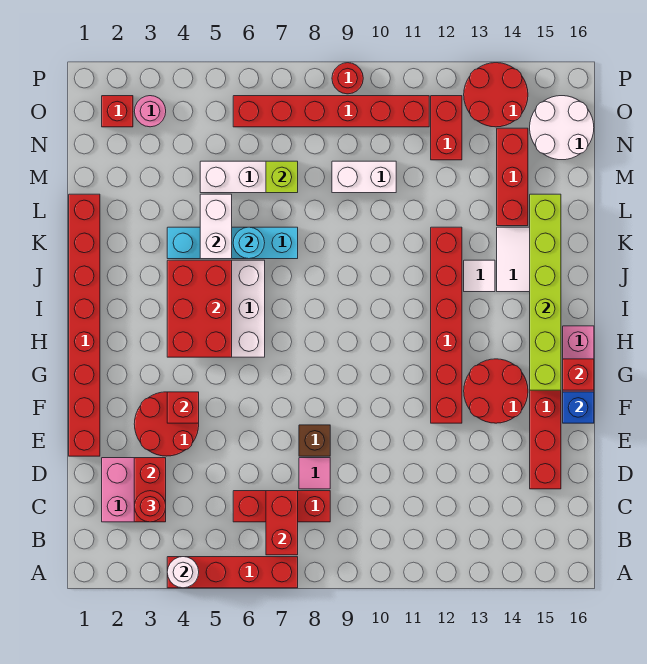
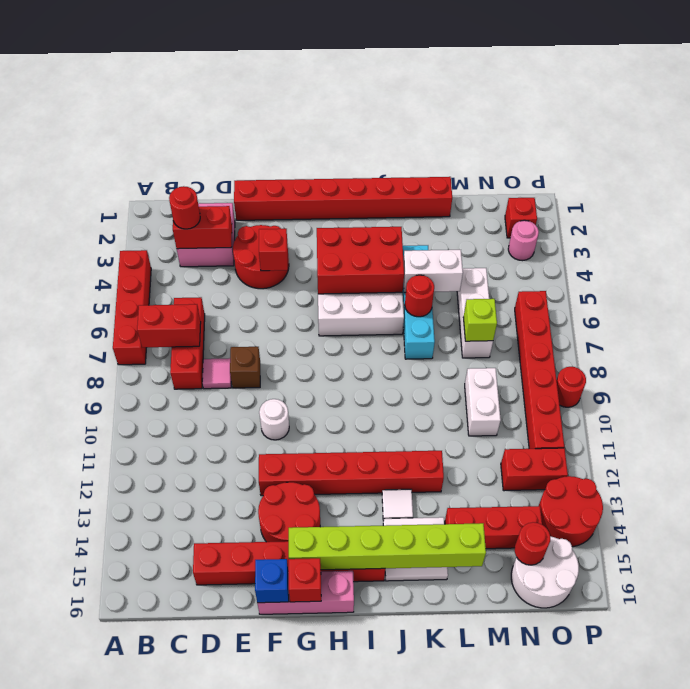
white round brick A4 level 2 -> white round brick F10 level 1
cyan round brick K6 level 2 -> red round brick K6 level 2
none -> red round brick N15 level 2

